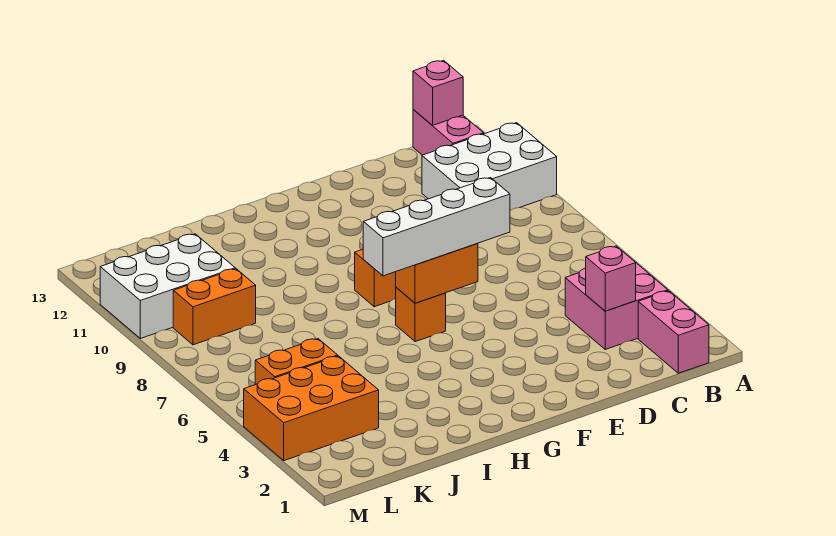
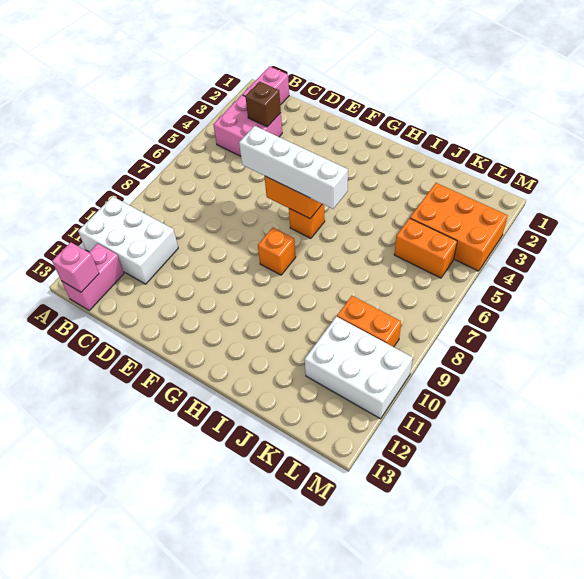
pink brick C3 level 2 -> brown brick C3 level 2

